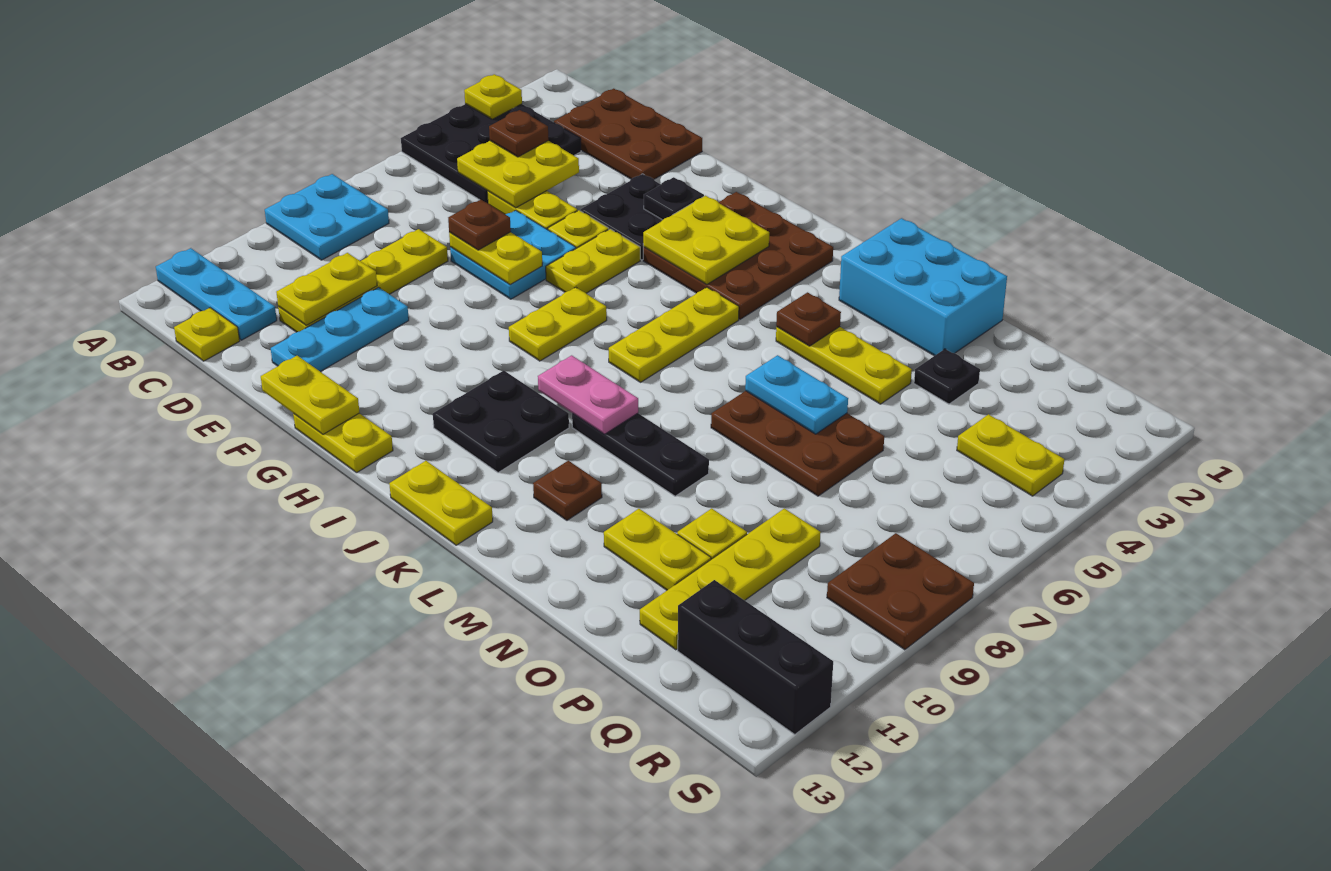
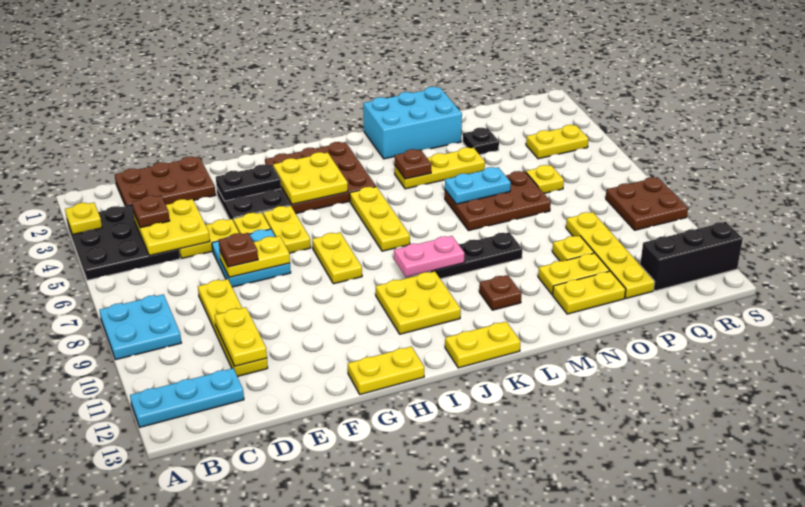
yellow plate C13 level 1 -> yellow plate P6 level 1
cyan plate E10:E12 level 1 -> none
yellow plate F13:G13 level 2 -> yellow plate N12:O12 level 1
black plate G3 level 2 -> black plate F3:G3 level 2
black plate I10:J11 level 1 -> yellow plate I10:J11 level 1

